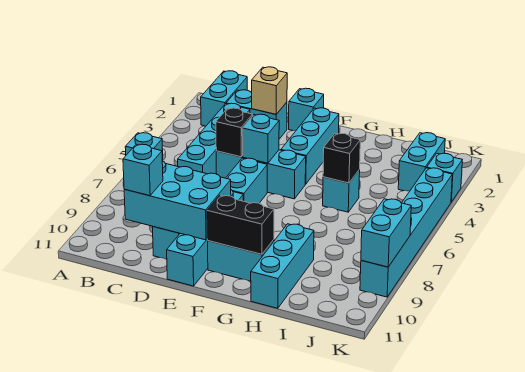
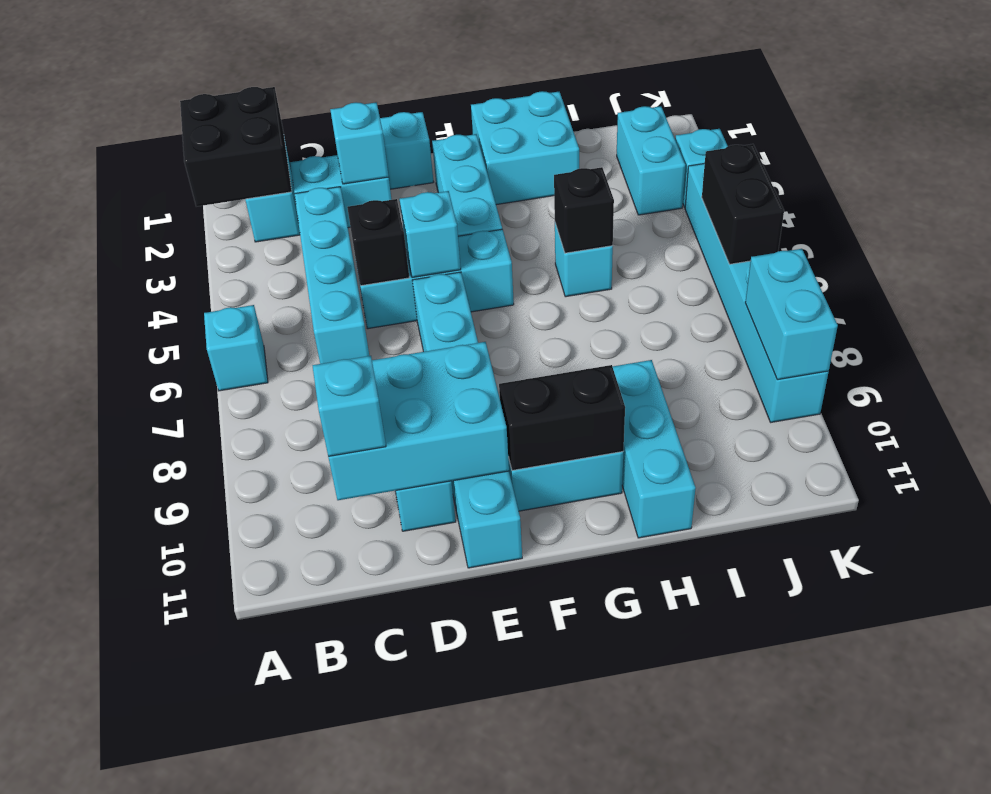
none -> black brick A1:B2 level 2
tan brick D2 level 2 -> cyan brick D2 level 2
none -> cyan brick G1:H2 level 1
none -> black brick K5:K6 level 2

